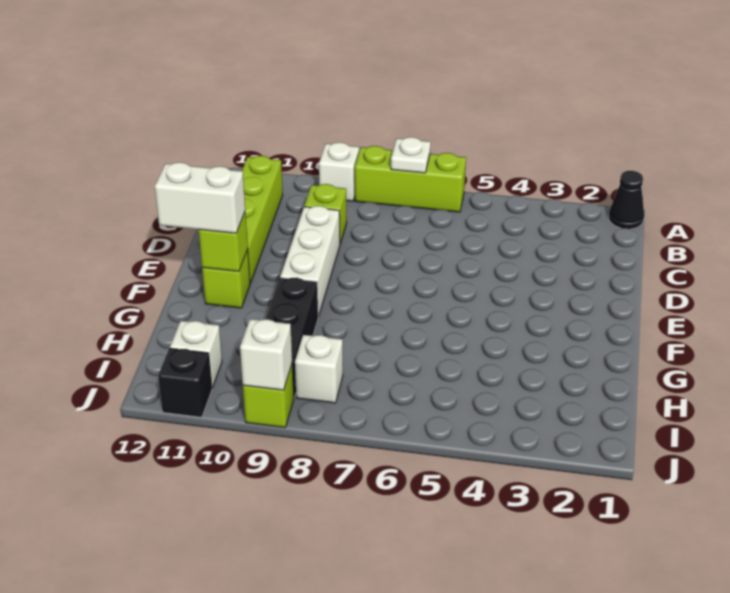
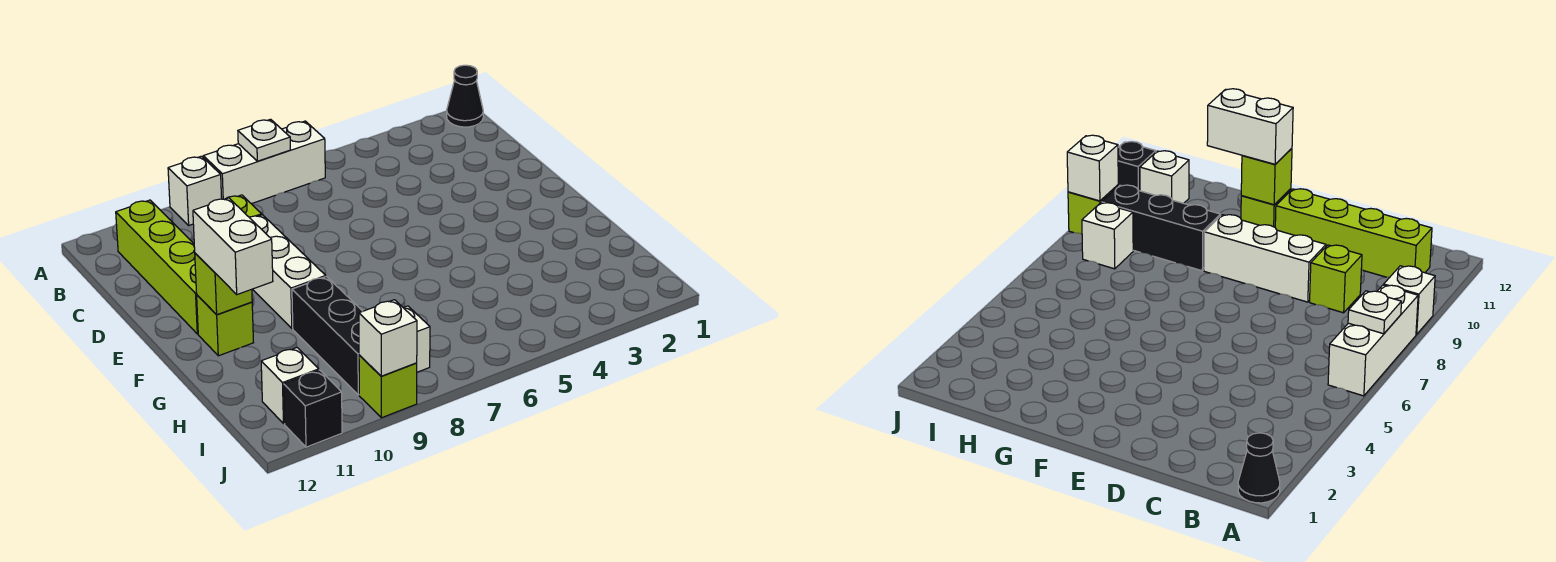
lime brick A6:A8 level 1 -> white brick A6:A8 level 1
white brick F11:F12 level 3 -> white brick F11:G11 level 3

